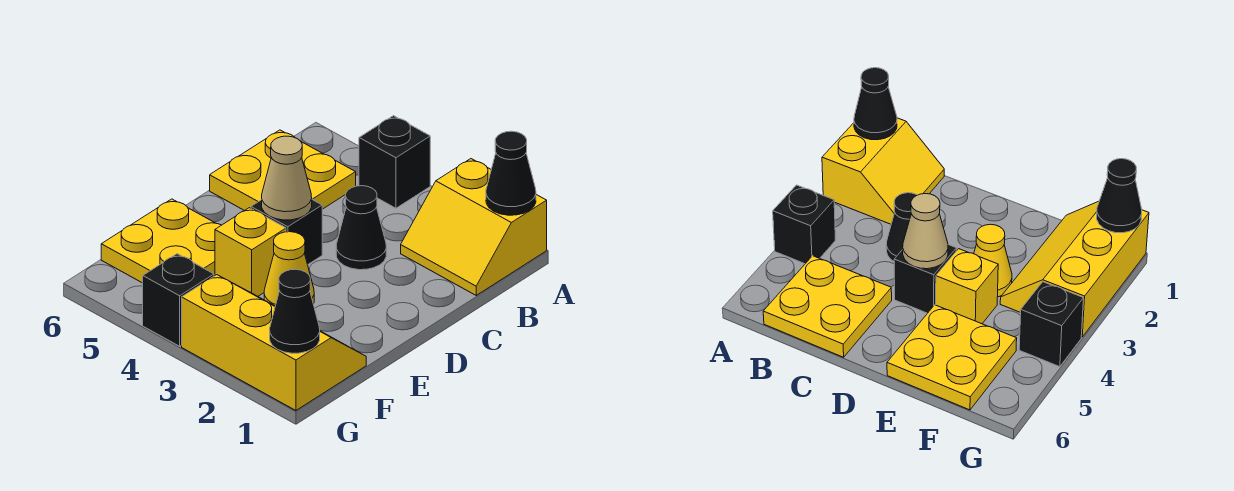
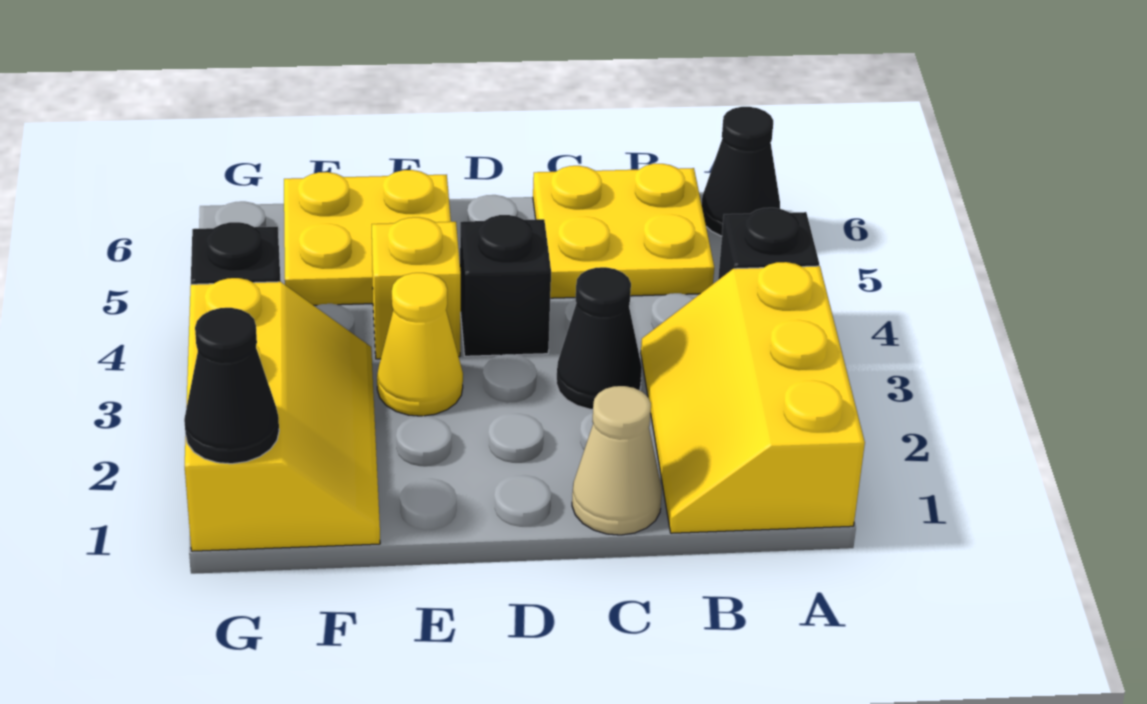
yellow slope A1:B2 level 1 top A -> yellow slope A1:B3 level 1 top A
black cone A1 level 2 -> black cone A6 level 1
tan cone D4 level 2 -> tan cone C1 level 1

